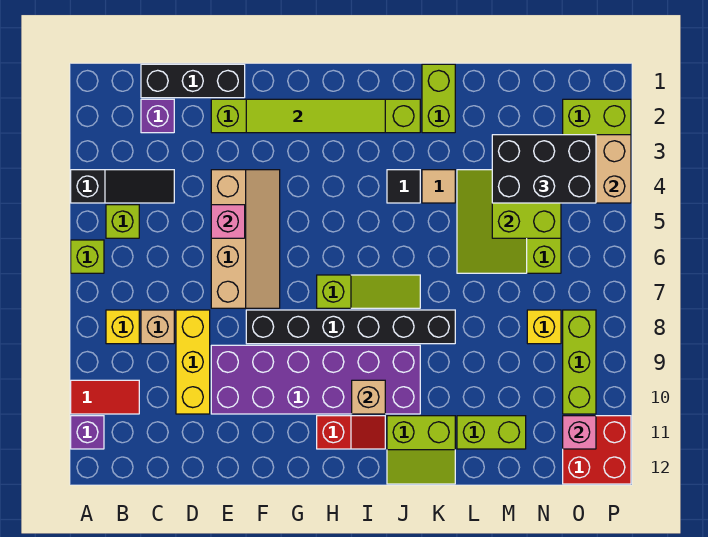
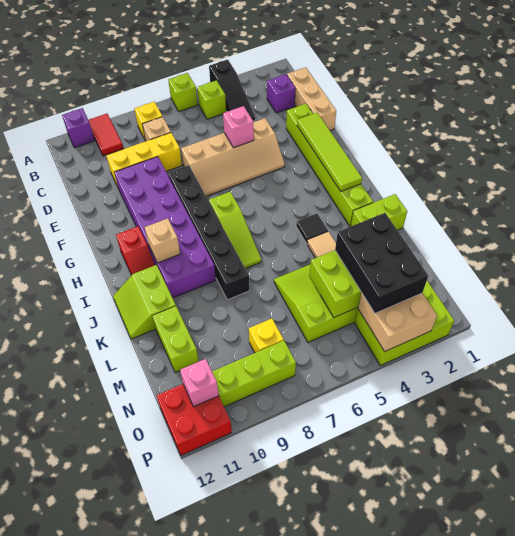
black brick C1:E1 level 1 -> tan brick C1:E1 level 1

